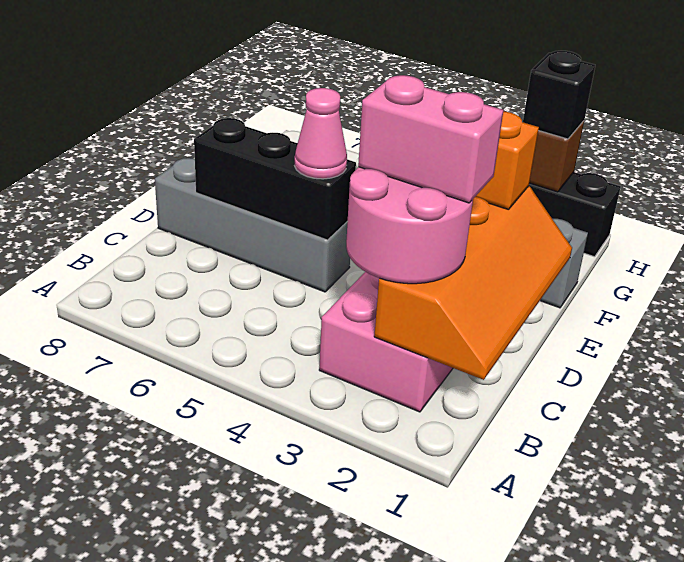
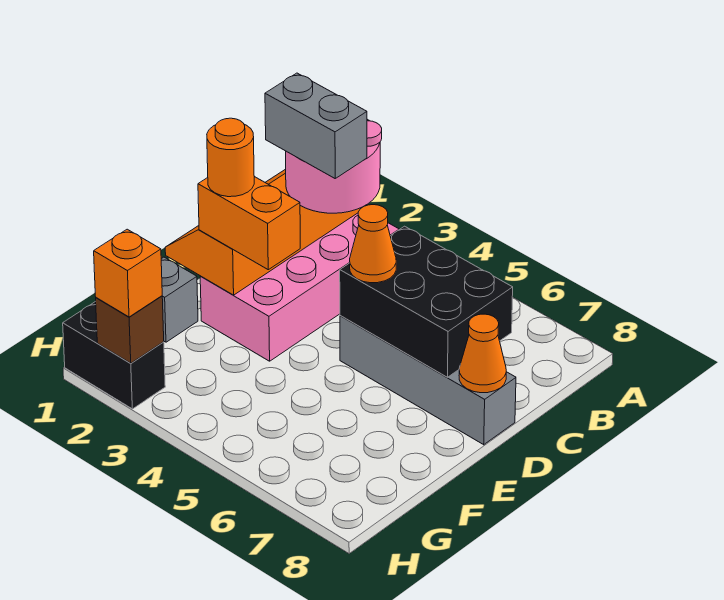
pink brick C2:C3 level 4 -> grey brick C2:C3 level 4
black brick D5:D7 level 2 -> black brick C5:D7 level 2
pink cone D5 level 3 -> orange cone D5 level 3
none -> orange cone D8 level 2
none -> orange round brick E2 level 4
black brick H2 level 3 -> orange brick H2 level 3

